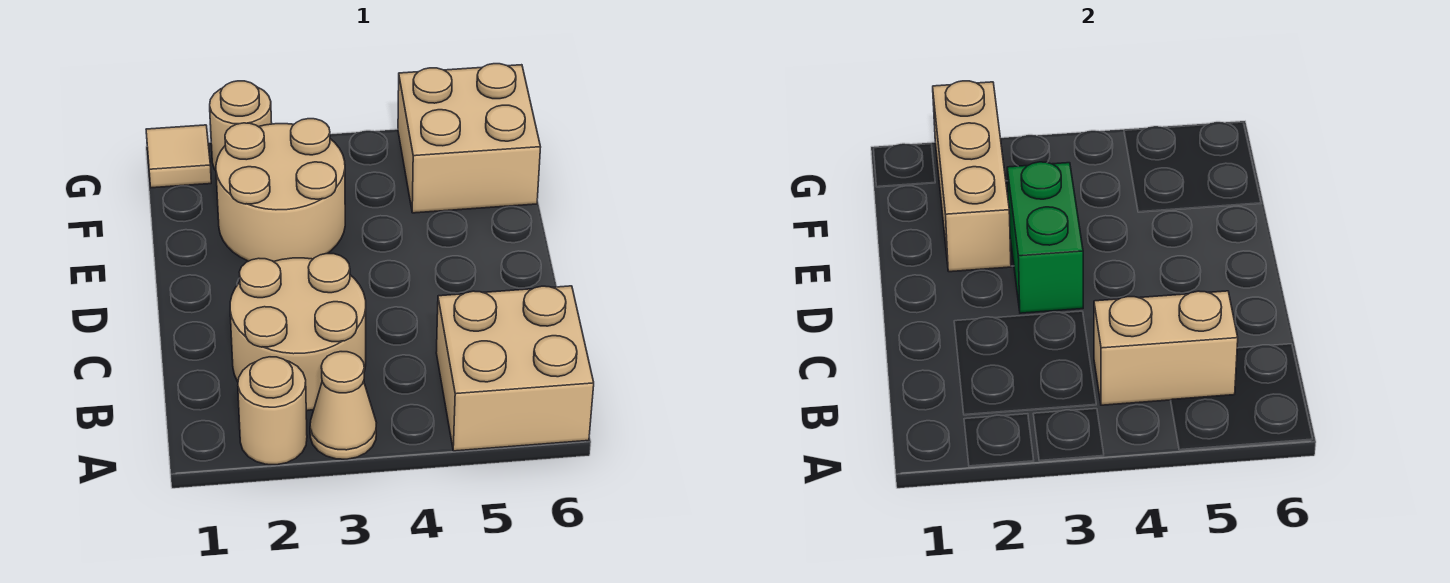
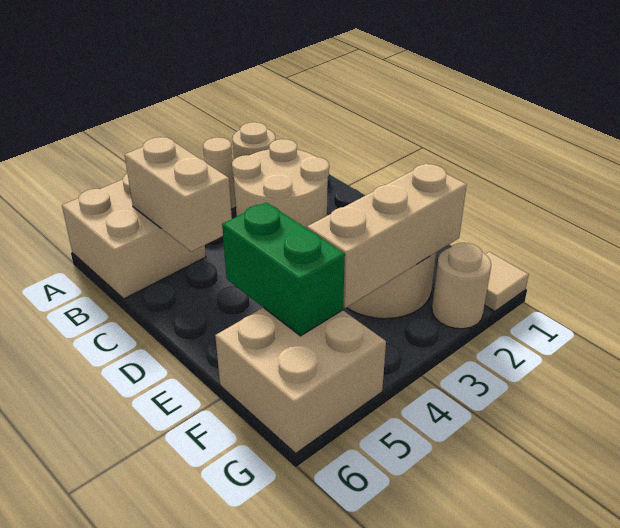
tan brick B4:B5 level 2 -> tan brick B5:C5 level 2
green brick D3:E3 level 2 -> green brick E5:F5 level 2
tan brick E2:G2 level 2 -> tan brick F2:F4 level 2

